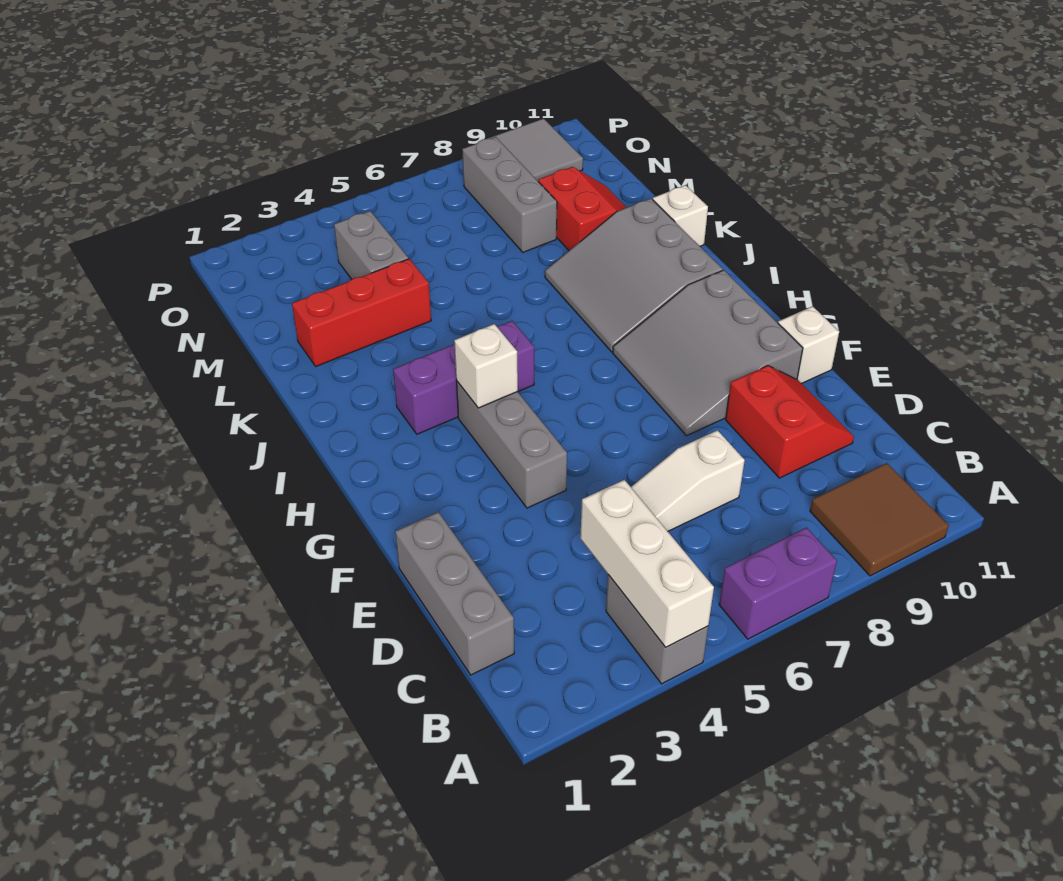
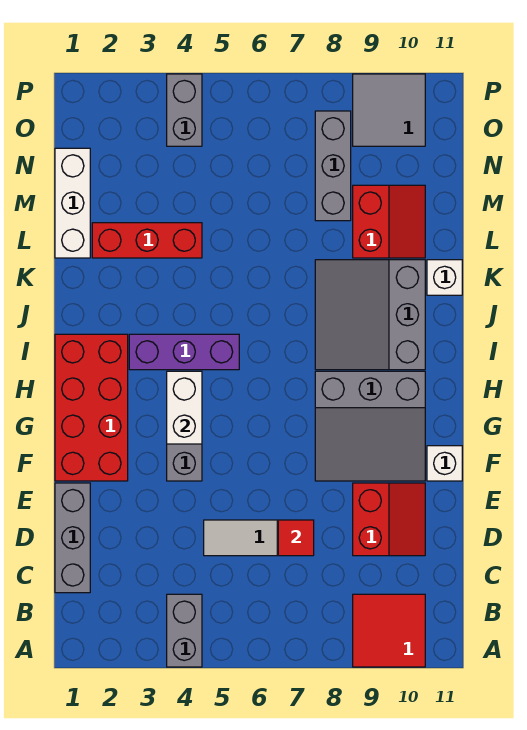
white brick A4:C4 level 2 -> white brick L1:N1 level 1
purple brick A6:A7 level 1 -> none
brown tile A9:B10 level 1 -> red tile A9:B10 level 1
none -> red tile D7 level 2
none -> red brick F1:I2 level 1
grey slope F8:H10 level 1 top 10 -> grey slope F8:H10 level 1 top H
white brick H4 level 2 -> white brick G4:H4 level 2
grey brick M4:N4 level 1 -> grey brick O4:P4 level 1

